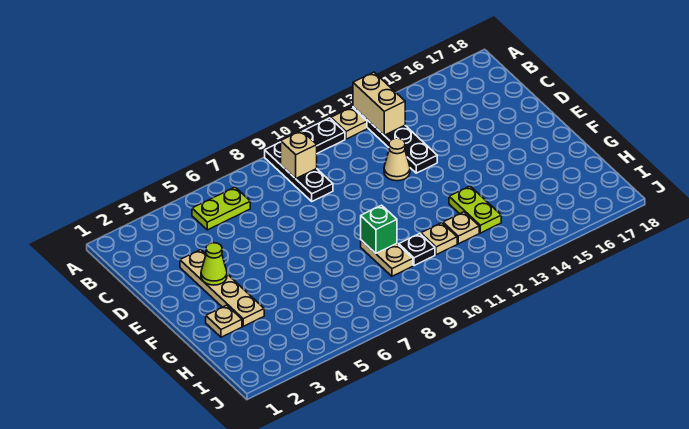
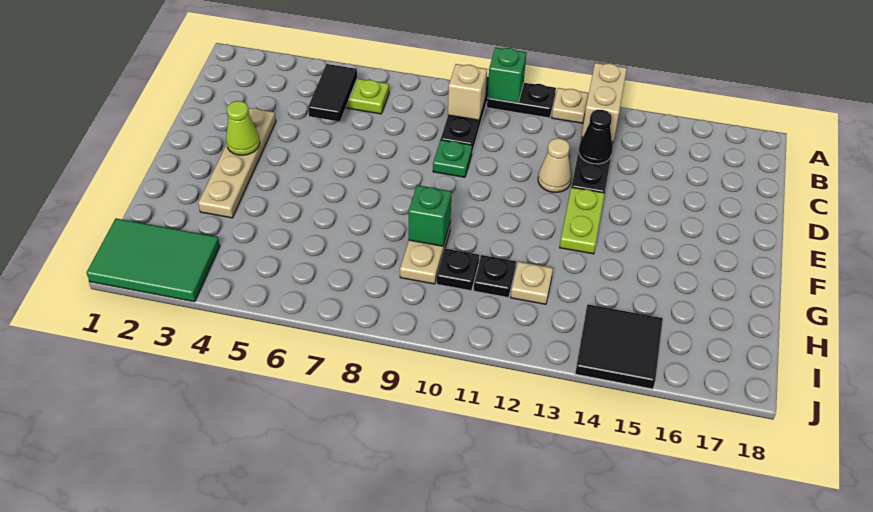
none -> green brick A10 level 2
none -> black tile B5:C5 level 2
none -> black cone C13 level 2
none -> green plate D9 level 1
tan plate G2 level 1 -> none
lime plate G13:H13 level 1 -> lime plate E13:F13 level 1
tan plate H11 level 1 -> black plate H11 level 1
none -> green tile I1:J3 level 1
none -> black tile I14:J15 level 1

